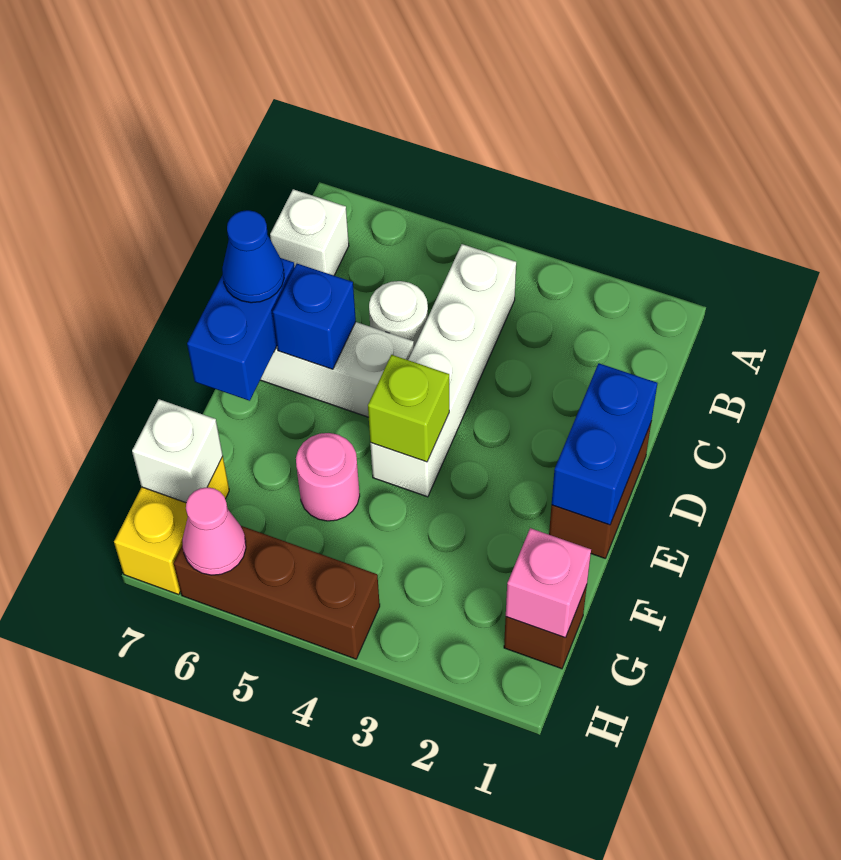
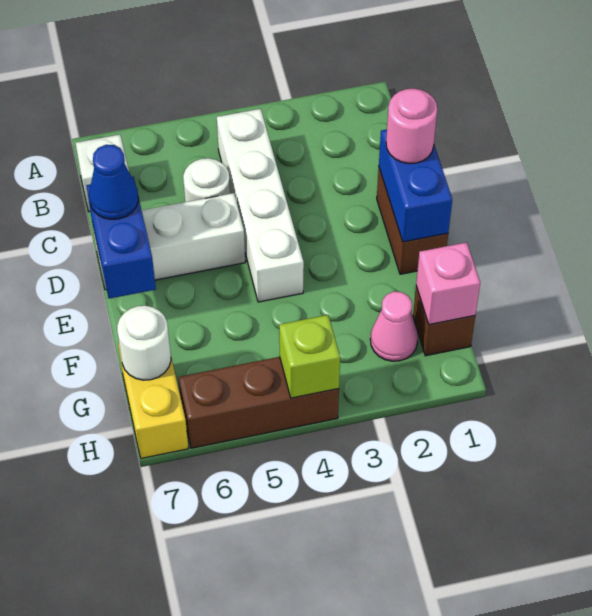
blue brick D6 level 2 -> none
lime brick E4 level 2 -> lime brick H4 level 2
pink round brick F5 level 1 -> pink round brick D1 level 3
white brick G7 level 2 -> white round brick G7 level 2
pink cone H6 level 2 -> pink cone G2 level 1

